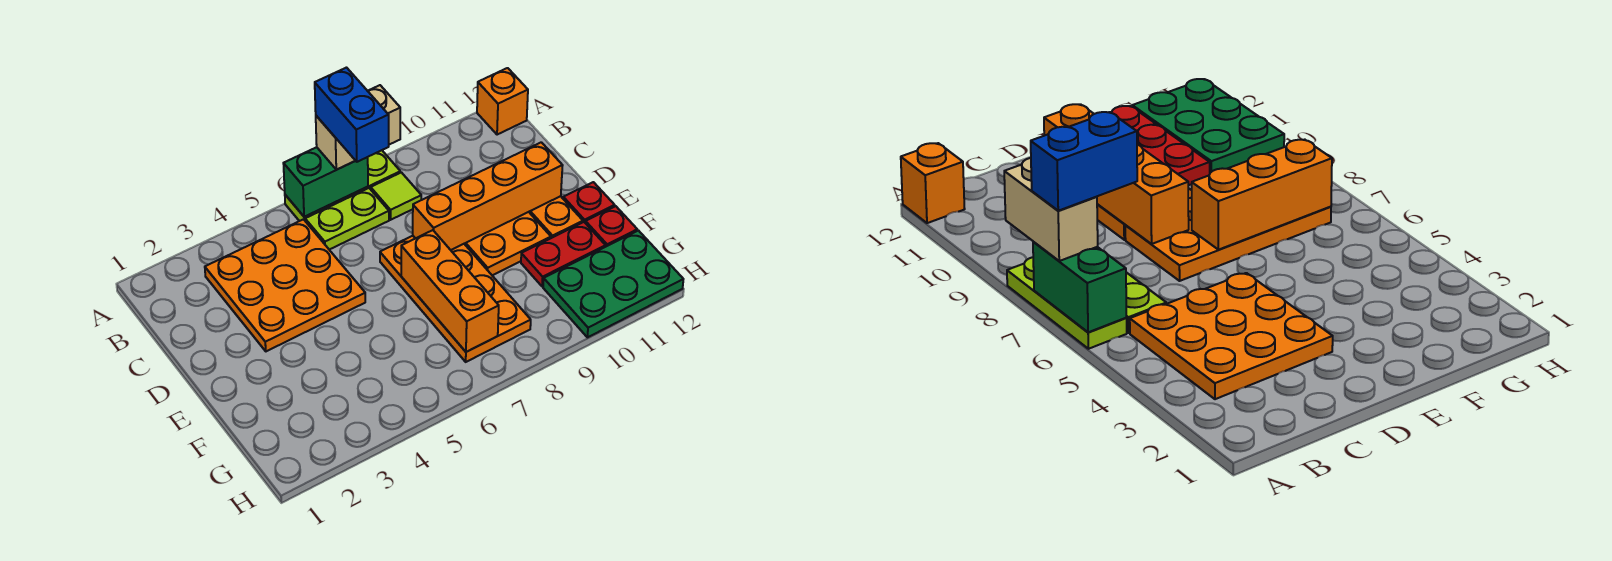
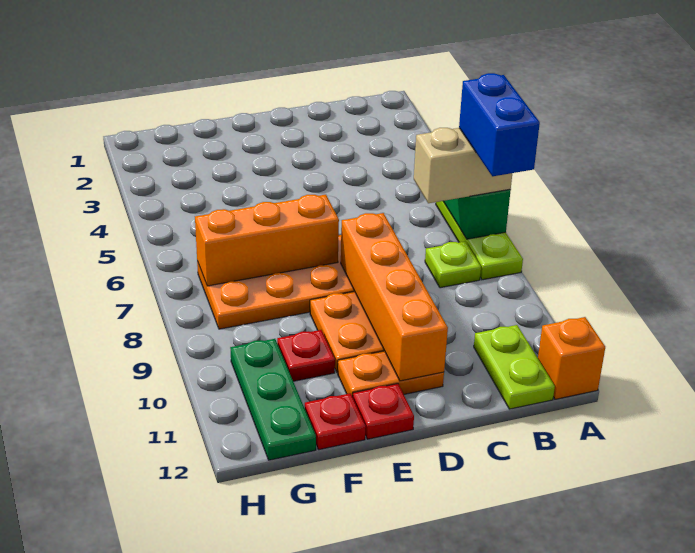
tan brick A7:A8 level 3 -> tan brick A7:B7 level 3
blue brick A7:B7 level 4 -> blue brick A7:A8 level 4
orange plate B3:D5 level 1 -> none
lime plate B6:B7 level 1 -> lime plate B11:B12 level 1
lime tile B8 level 1 -> lime plate B8 level 1
red plate F10:F11 level 1 -> red plate F10 level 1
green plate G10:H12 level 1 -> green plate G10:G12 level 1

